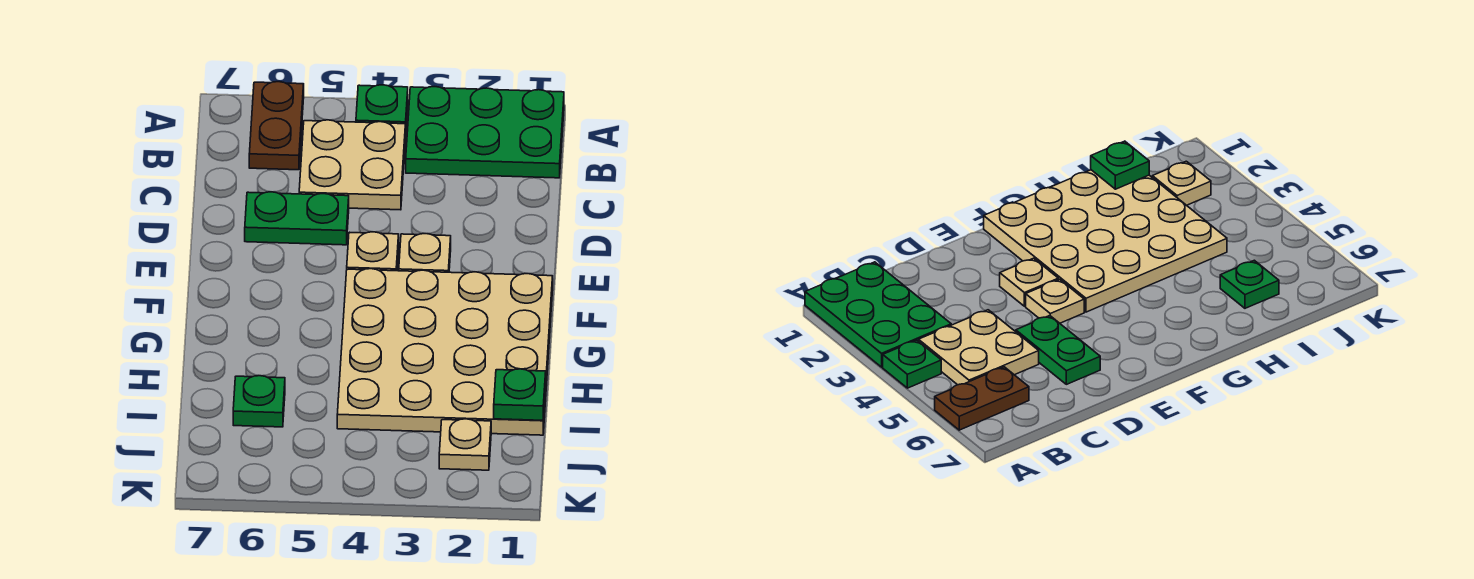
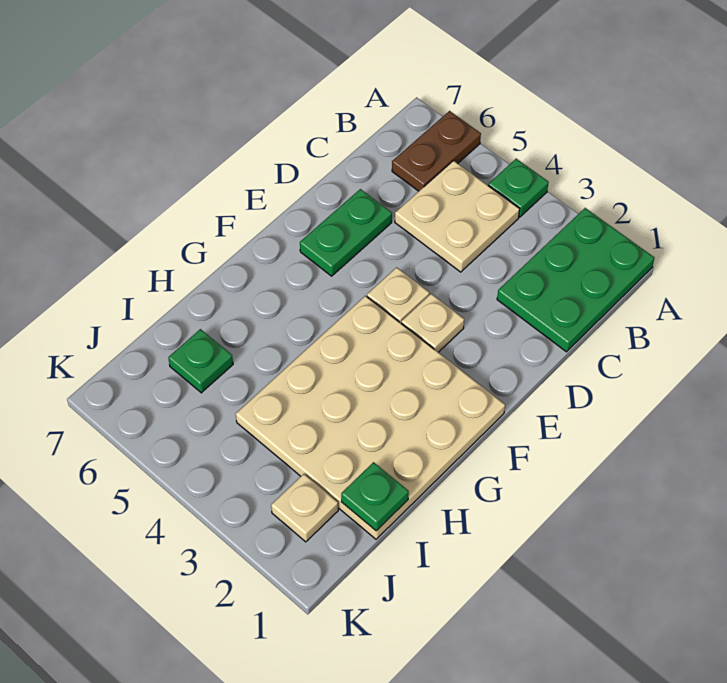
green plate A1:B3 level 1 -> green plate A1:C2 level 1
green plate D5:D6 level 1 -> green plate D6:E6 level 1

